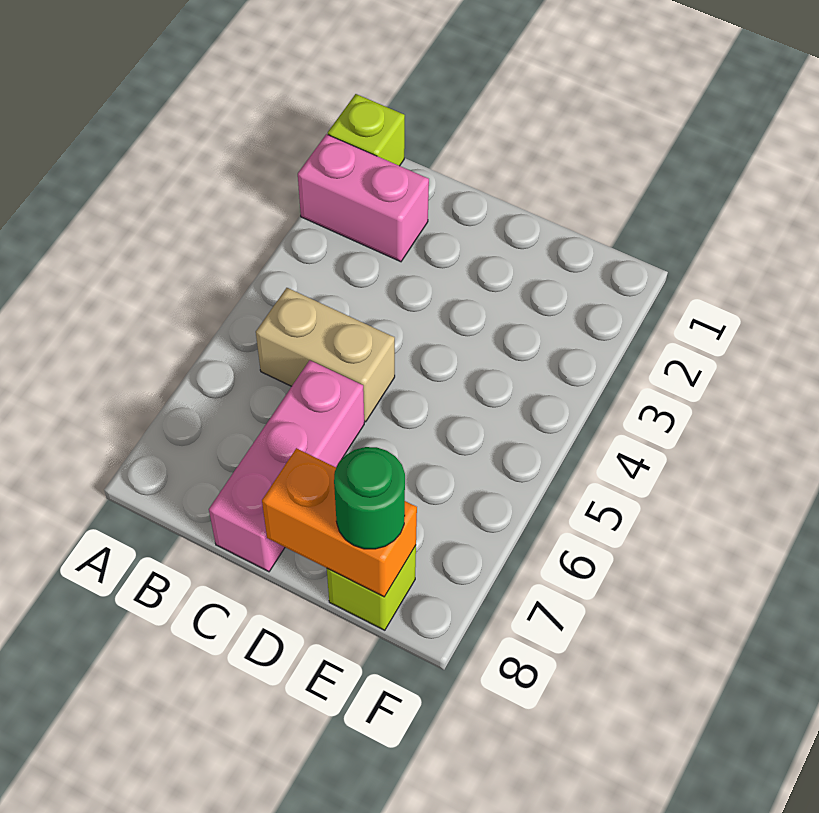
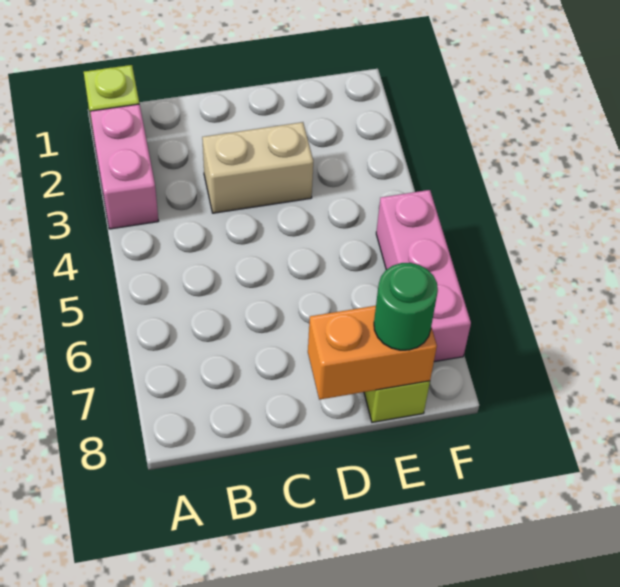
pink brick A2:B2 level 1 -> pink brick A2:A3 level 1
tan brick B5:C5 level 1 -> tan brick C3:D3 level 1
pink brick C6:C8 level 1 -> pink brick F5:F7 level 1

